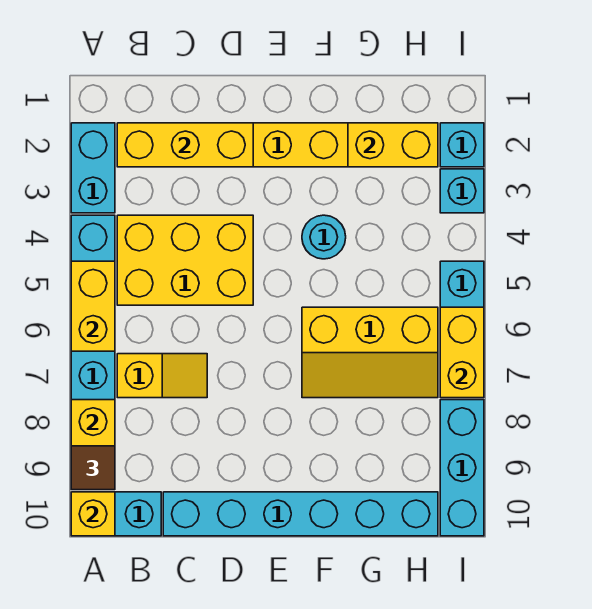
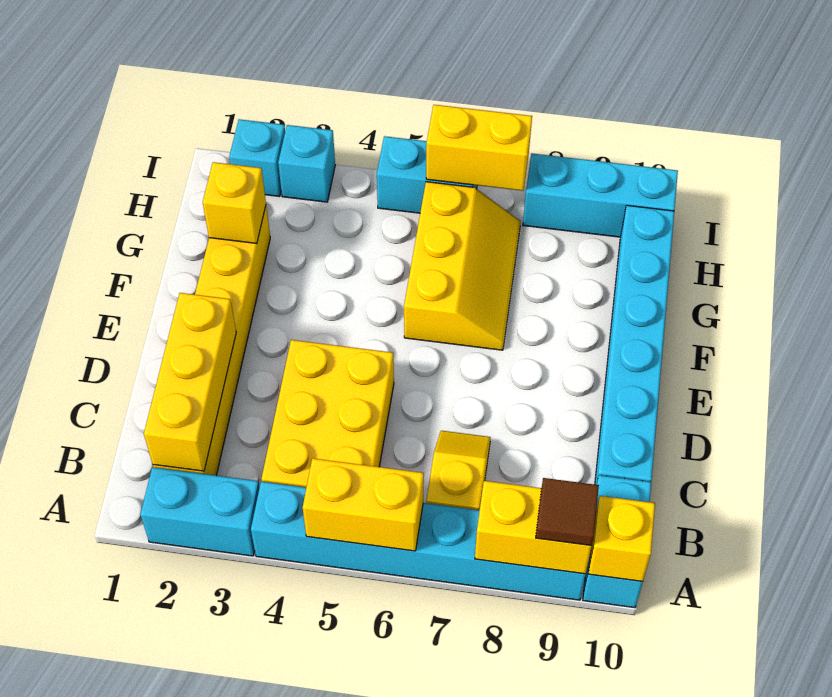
cyan round brick F4 level 1 -> none
yellow brick G2:H2 level 2 -> yellow brick G2 level 2

